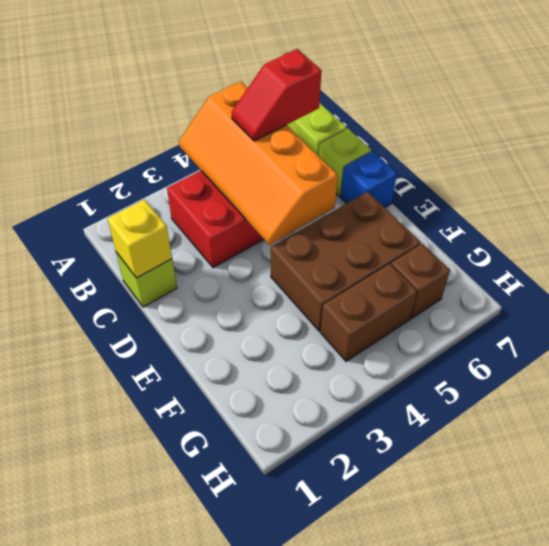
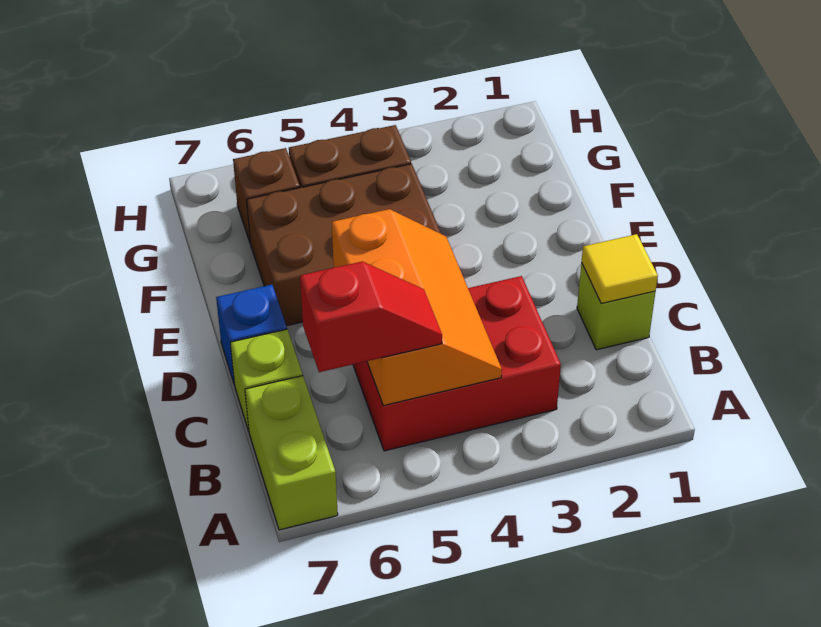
orange slope A4:D5 level 2 top 5 -> orange slope B4:D5 level 2 top 5
yellow brick C1 level 2 -> yellow tile C1 level 2

